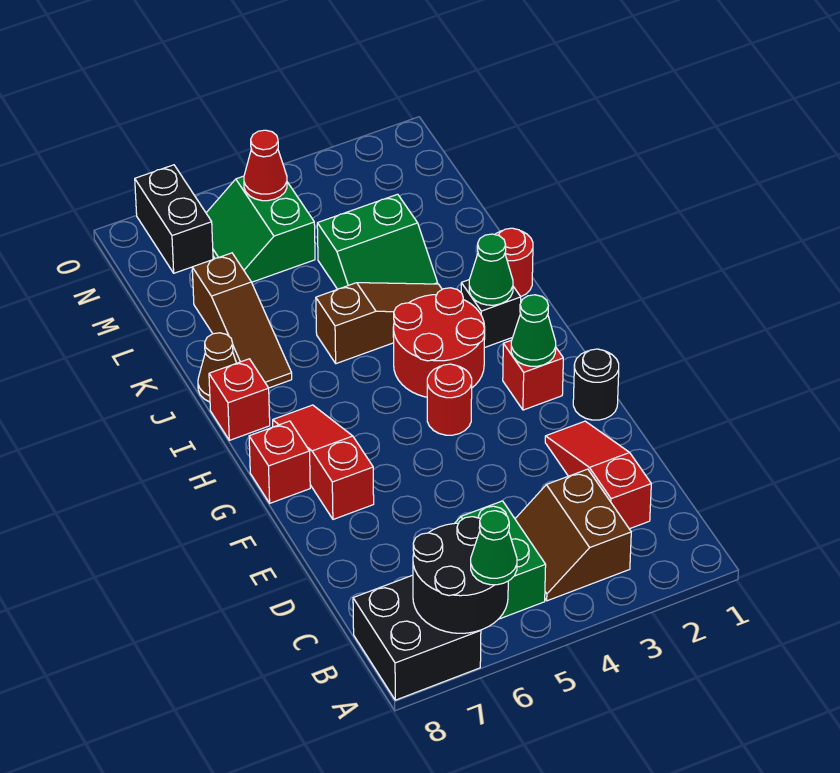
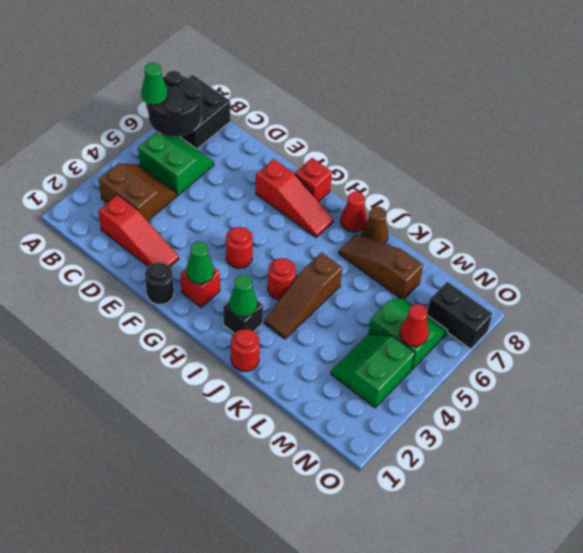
red round brick H3:I4 level 1 -> red round brick I4 level 1
red brick I8 level 1 -> red cone I8 level 1
green slope K3:L4 level 1 top L -> green slope M3:N4 level 1 top N

